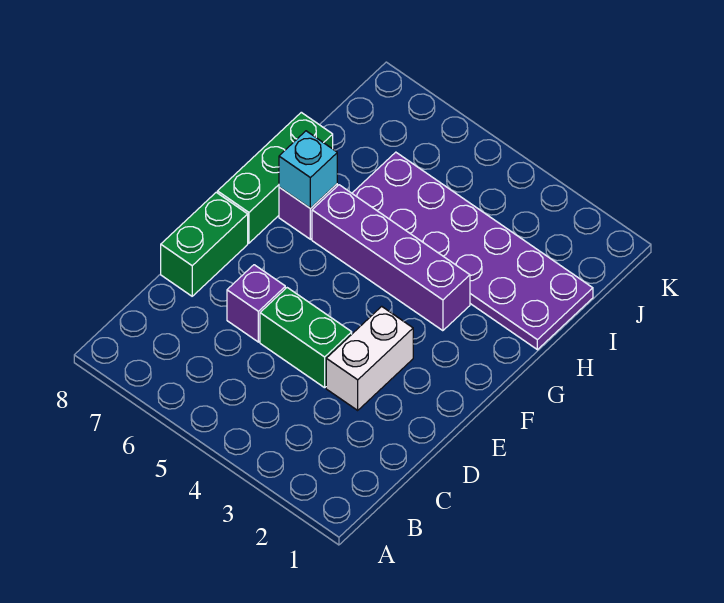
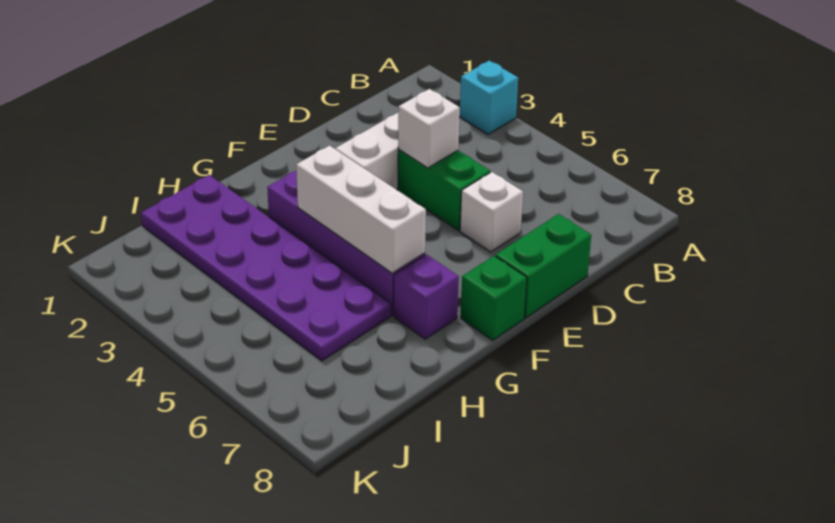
none -> white brick D4 level 2
purple brick D6 level 1 -> white brick D6 level 1
green brick F8:H8 level 1 -> green brick F8 level 1
none -> white brick G4:G6 level 2
cyan brick G7 level 2 -> cyan brick A3 level 1

